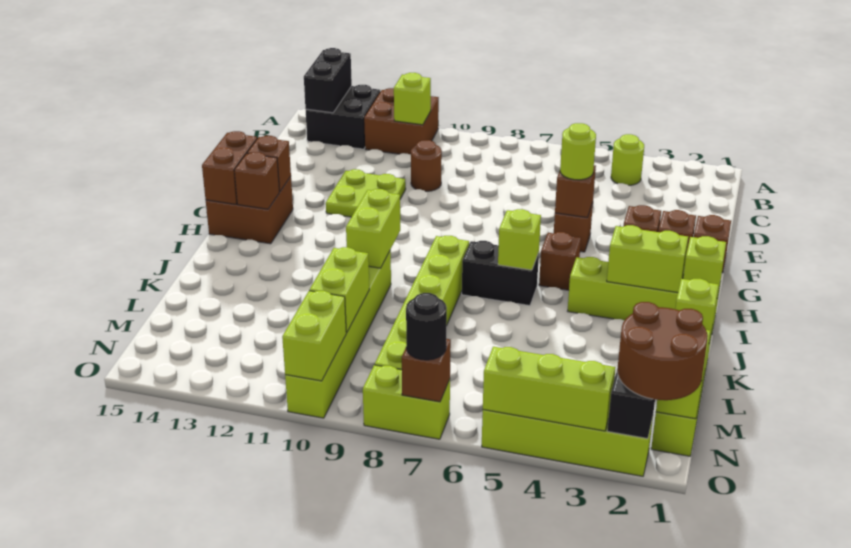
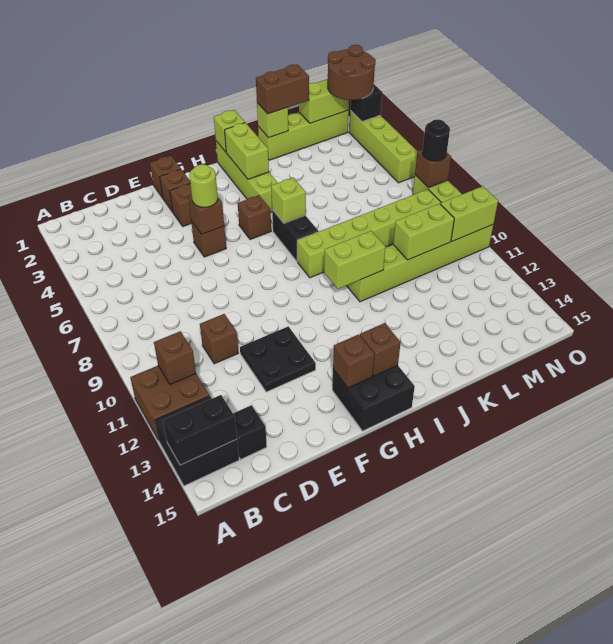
lime round brick B4 level 1 -> none
lime brick B11 level 2 -> brown brick B11 level 2
none -> black brick C14 level 1
brown round brick D10 level 1 -> brown brick D10 level 1
lime plate E11:F12 level 1 -> black plate E11:F12 level 1
brown brick G14:H15 level 1 -> black brick G14:H15 level 1
brown brick G15:H15 level 2 -> brown brick K1:L1 level 3
lime brick O3:O5 level 2 -> none

